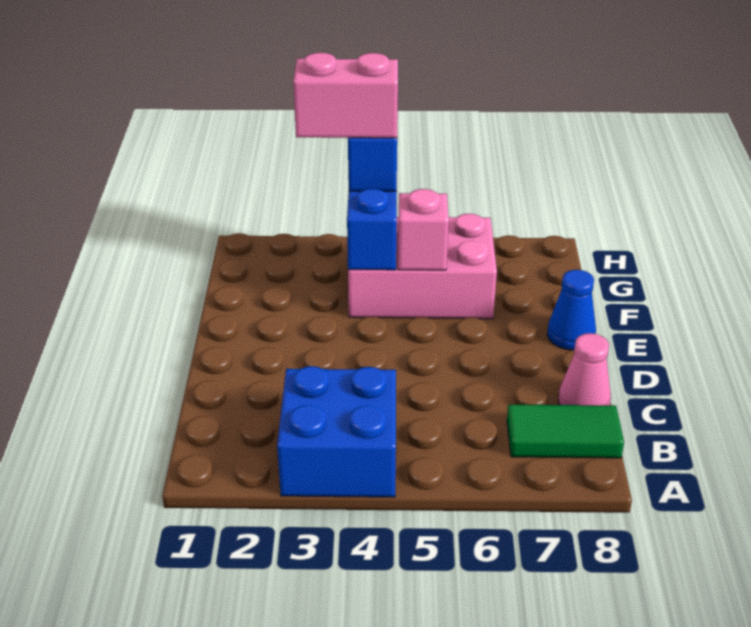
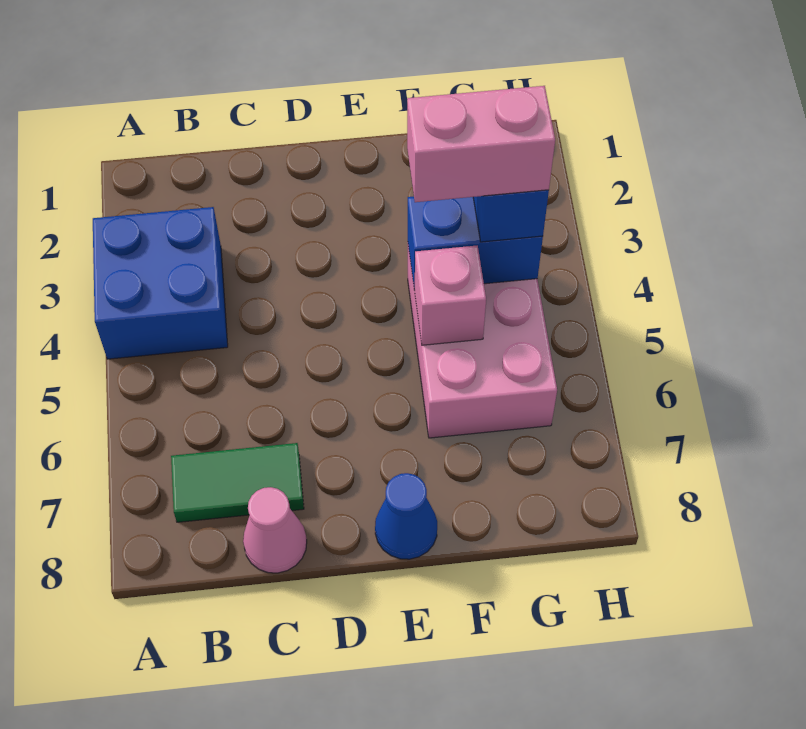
green tile B7:B8 level 1 -> green tile B7:C7 level 1
pink brick G3:G4 level 4 -> pink brick F4:G4 level 4

